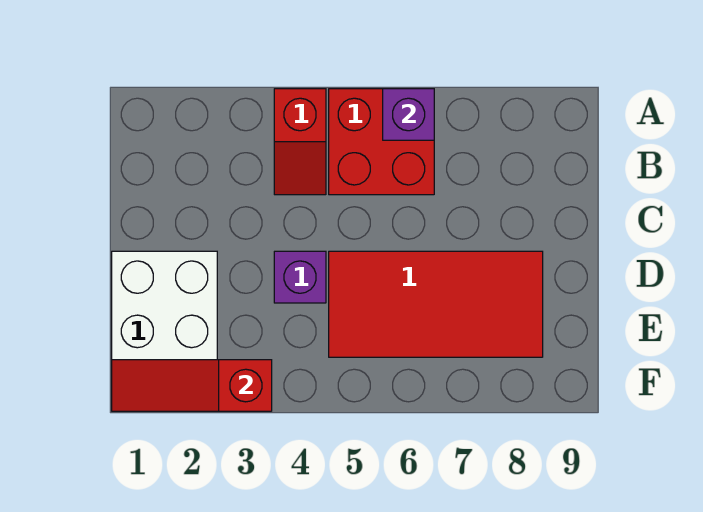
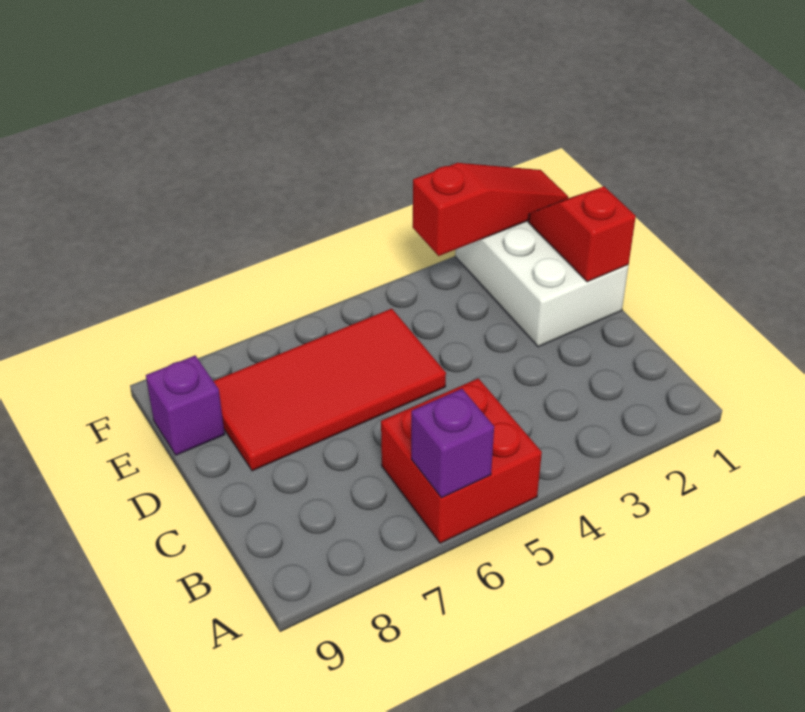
red slope A4:B4 level 1 top A -> red slope D1:E1 level 2 top D
purple brick D4 level 1 -> purple brick E9 level 1

